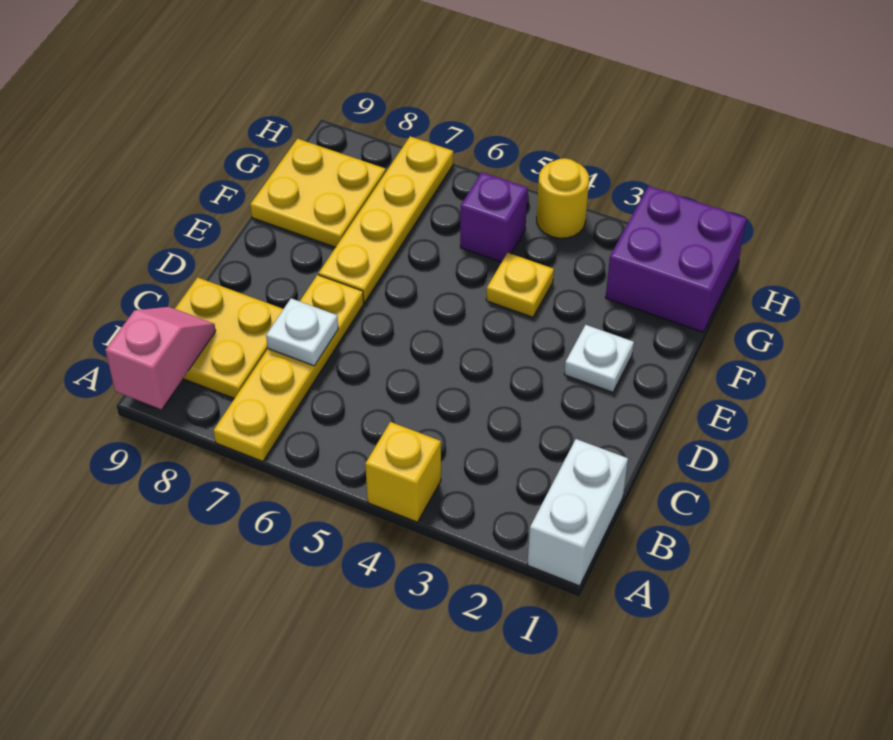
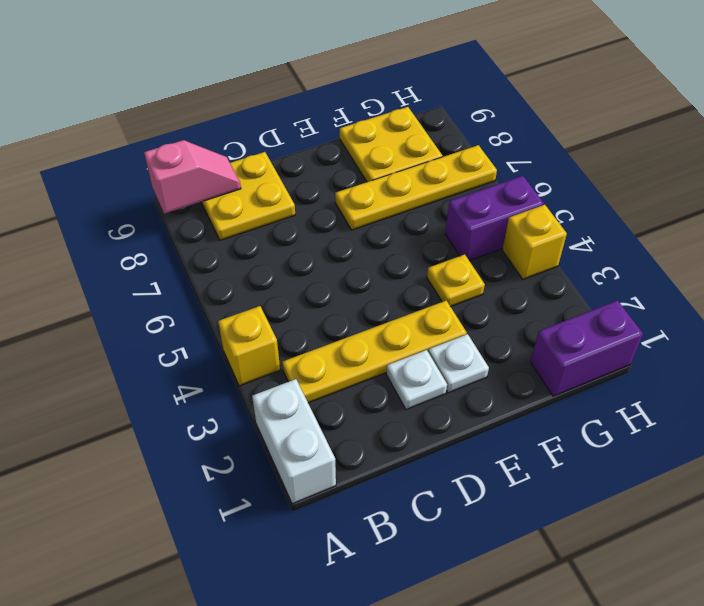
white brick A1:B1 level 1 -> white brick A1:A2 level 1
yellow plate A7:D7 level 1 -> yellow plate B3:E3 level 1
white plate C7 level 2 -> white plate D2 level 1
purple brick G1:H2 level 1 -> purple brick G1:H1 level 1
purple brick G5 level 1 -> purple brick G5:H5 level 1
yellow round brick H4 level 1 -> yellow brick H4 level 1

